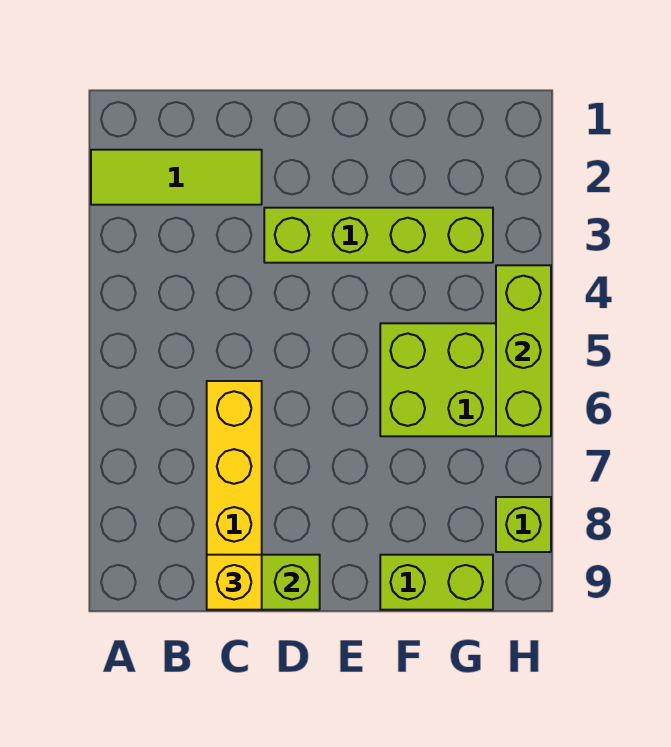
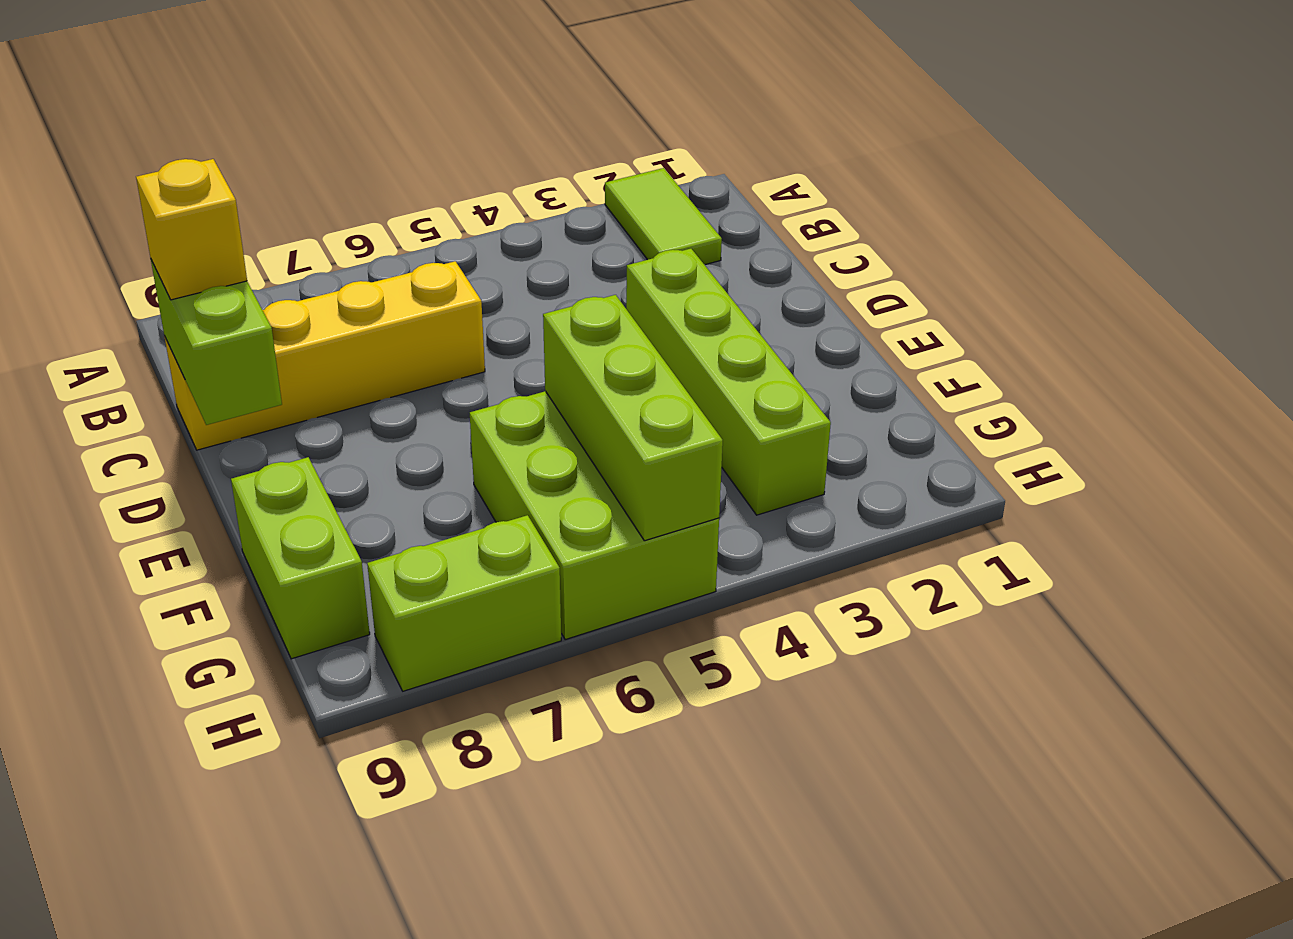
lime tile A2:C2 level 1 -> lime tile A2:B2 level 1
lime brick H4:H6 level 2 -> lime brick F5:H5 level 2
lime brick H8 level 1 -> lime brick H7:H8 level 1

